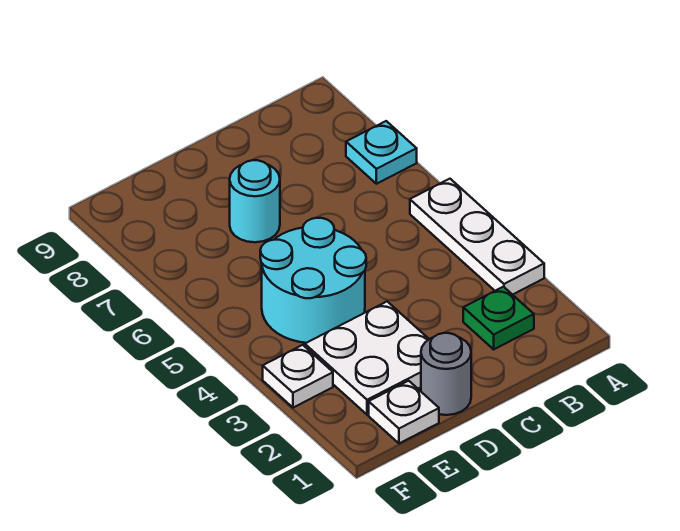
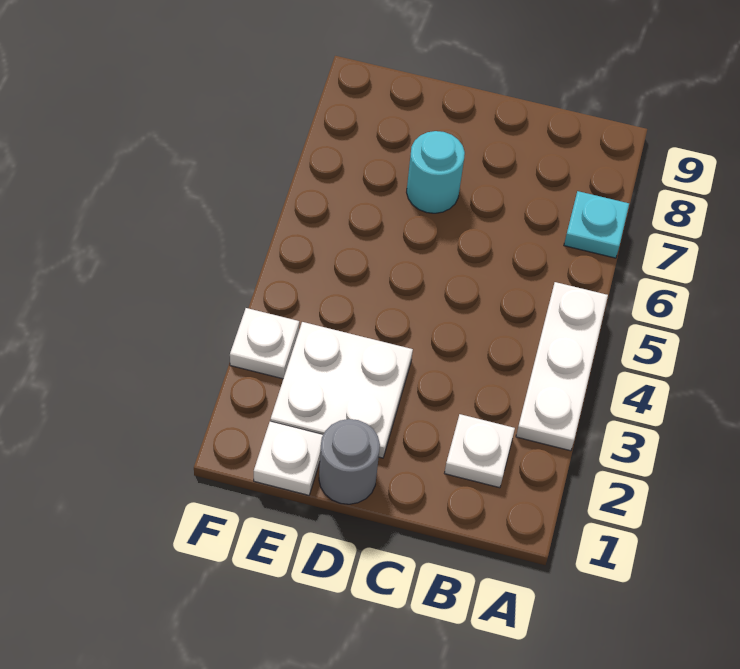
green plate B2 level 1 -> white plate B2 level 1
cyan round brick D4:E5 level 1 -> none

